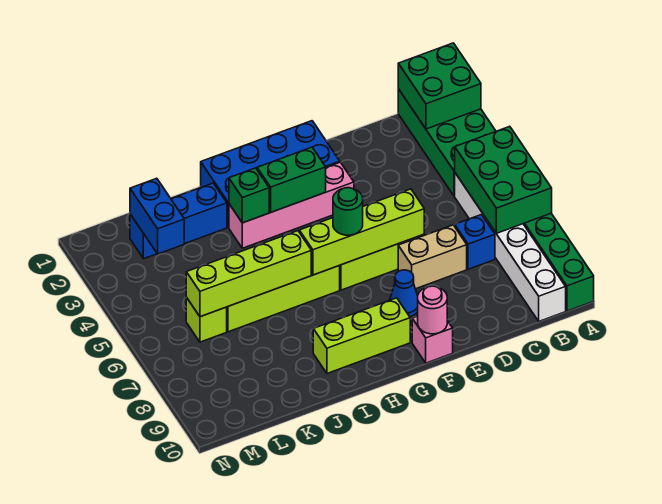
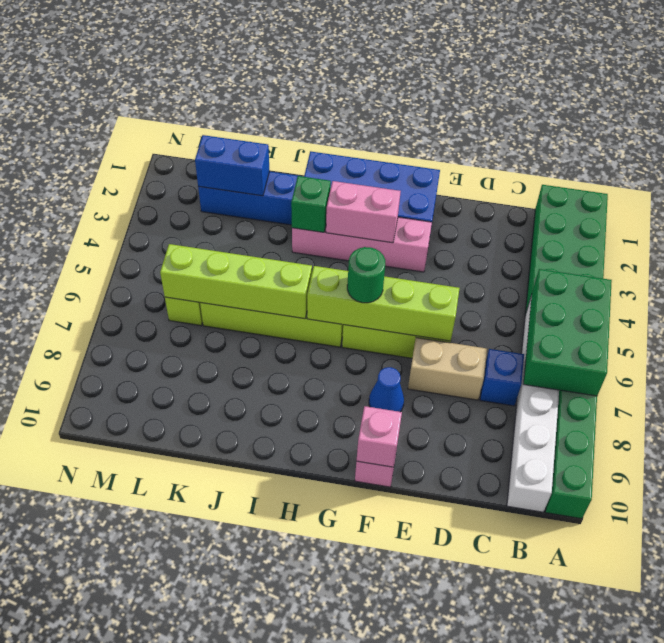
green brick A1:B2 level 2 -> none
pink round brick F10 level 2 -> pink brick F10 level 2
green brick G3:H3 level 2 -> pink brick G3:H3 level 2
lime brick G9:I9 level 1 -> none
blue brick L2:L3 level 2 -> blue brick K2:L2 level 2

